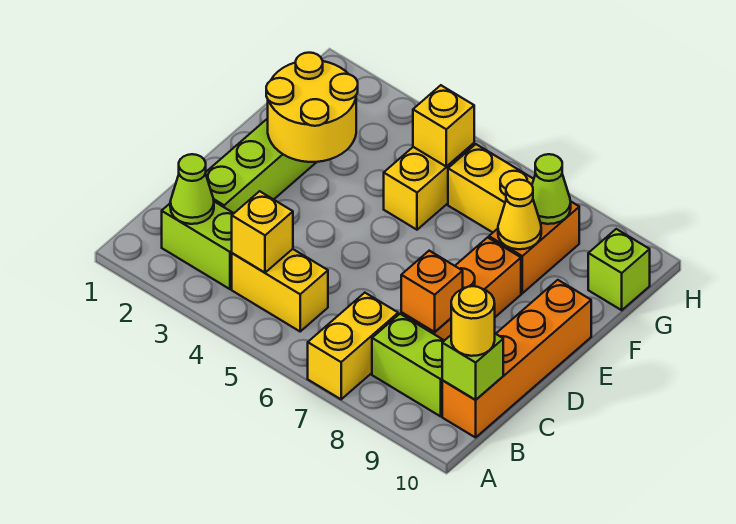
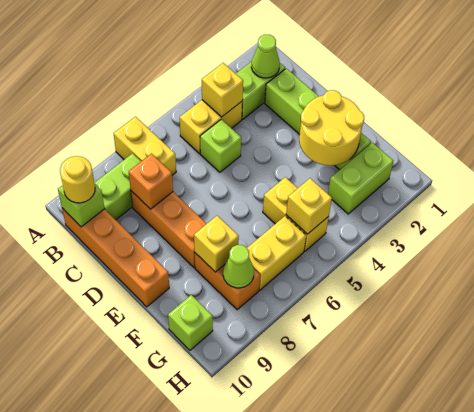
none -> lime brick C5 level 1
yellow cone F8 level 2 -> yellow brick F8 level 2
none -> lime brick G2:G3 level 1

